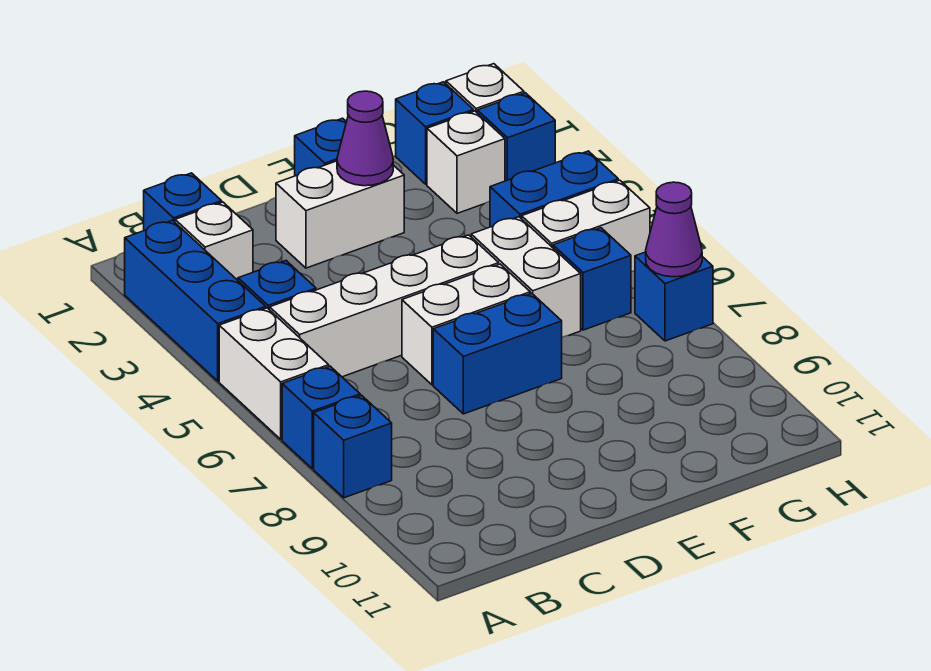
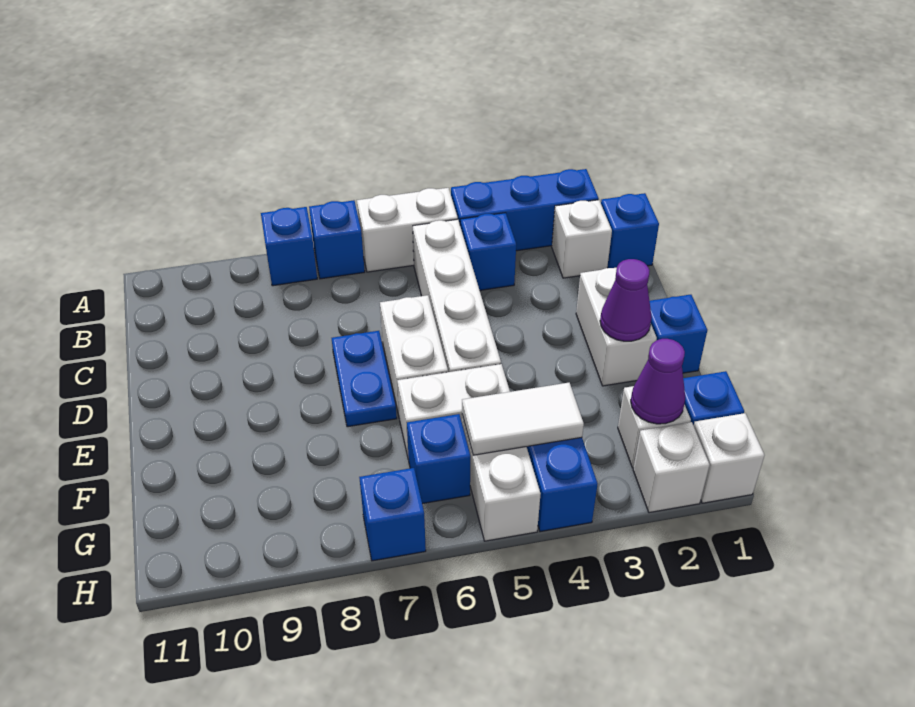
blue brick D7:E7 level 1 -> blue plate D7:E7 level 1
none -> white tile G4:G5 level 2
blue brick H2 level 1 -> white brick H2 level 1
purple cone H7 level 2 -> purple cone G2 level 2

